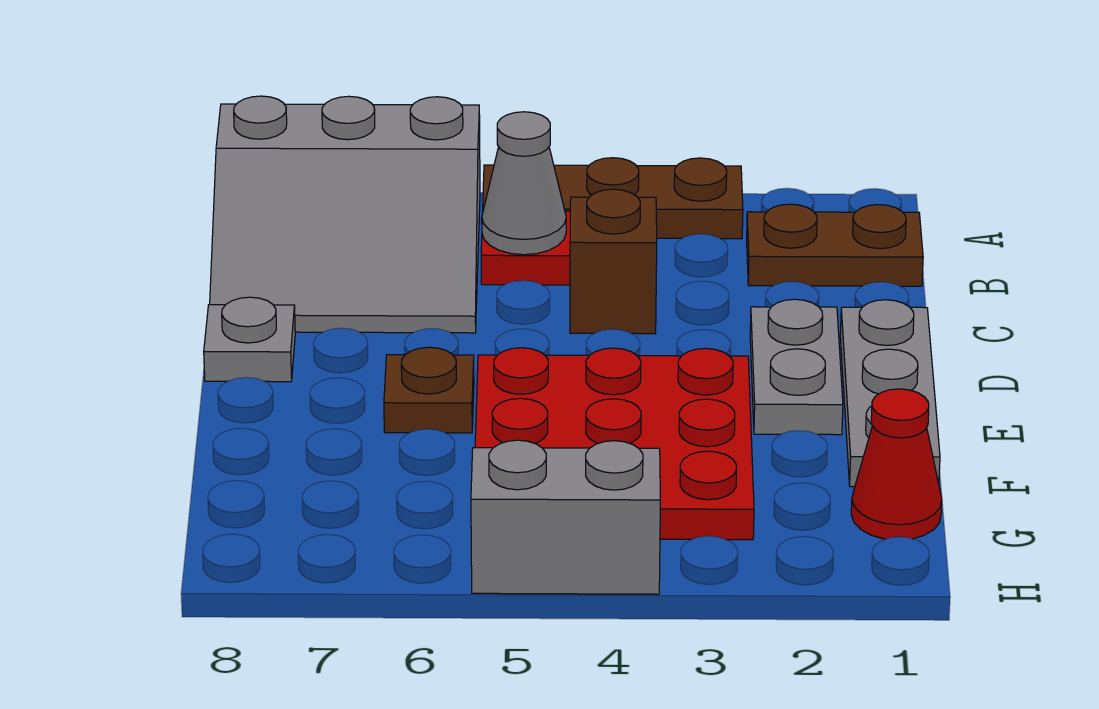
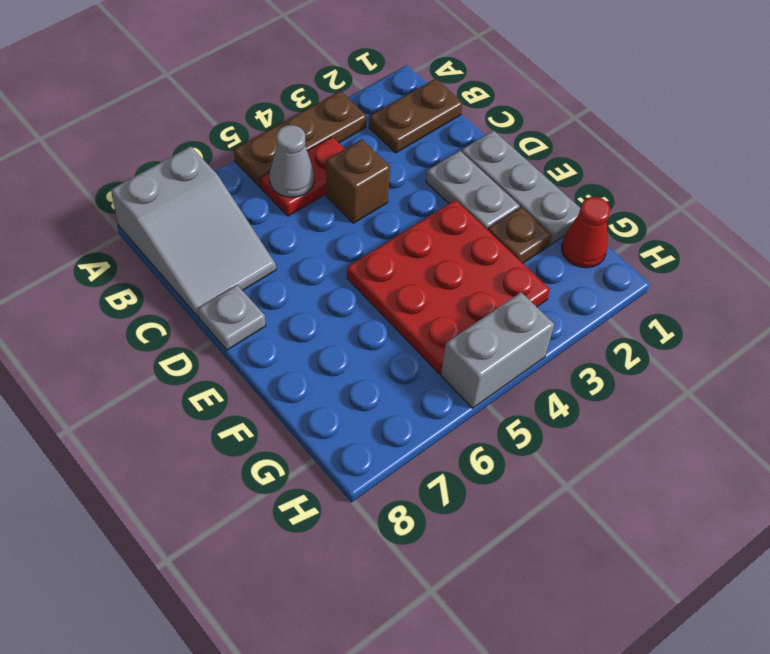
grey slope A6:C8 level 1 top A -> grey slope A7:C8 level 1 top A
brown plate E6 level 1 -> brown plate F2 level 1

